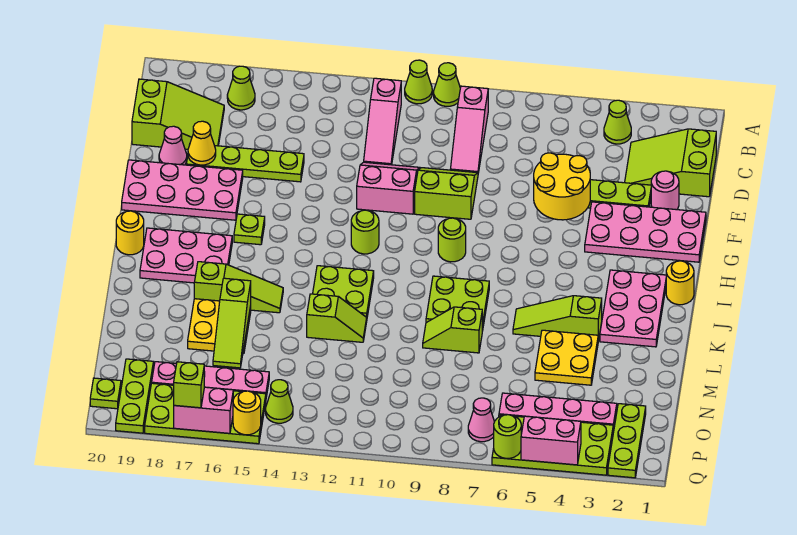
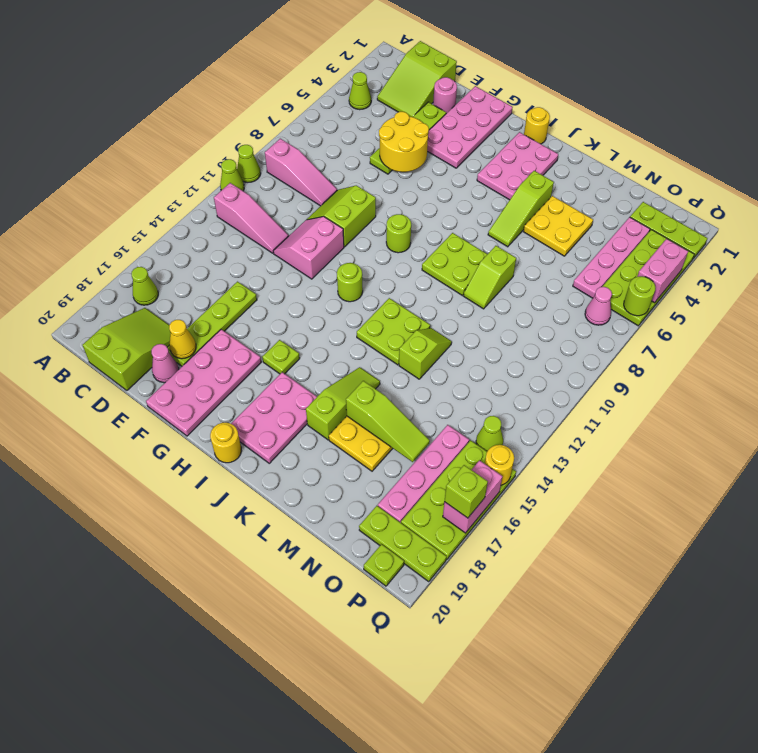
pink plate I2:K3 level 1 -> pink plate I2:J4 level 1

